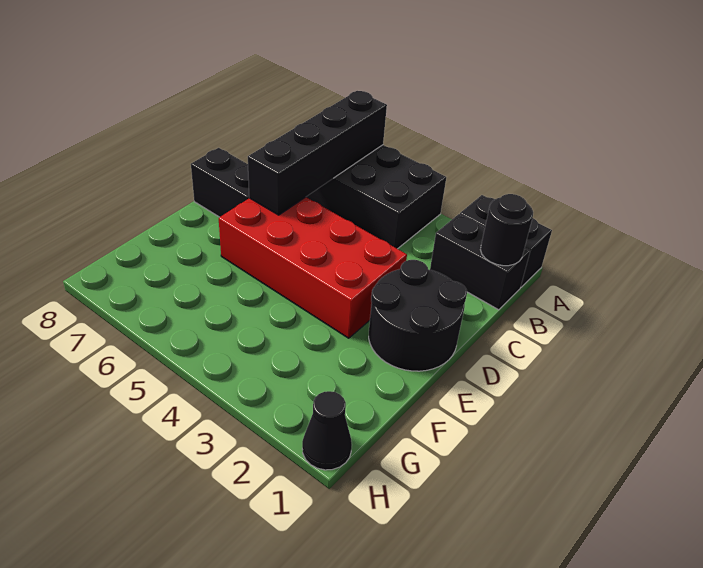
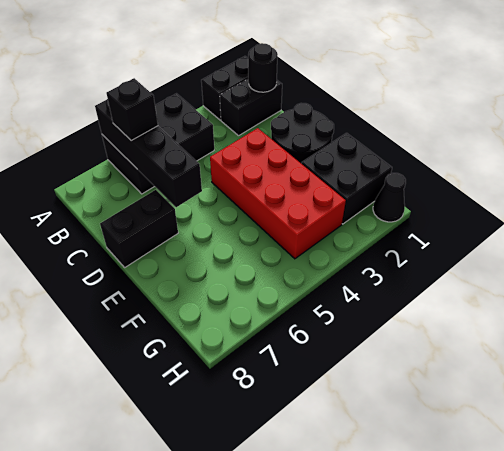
none -> black brick B6 level 3
red brick D3:E6 level 1 -> red brick D3:G4 level 1
none -> black brick F1:G2 level 1

